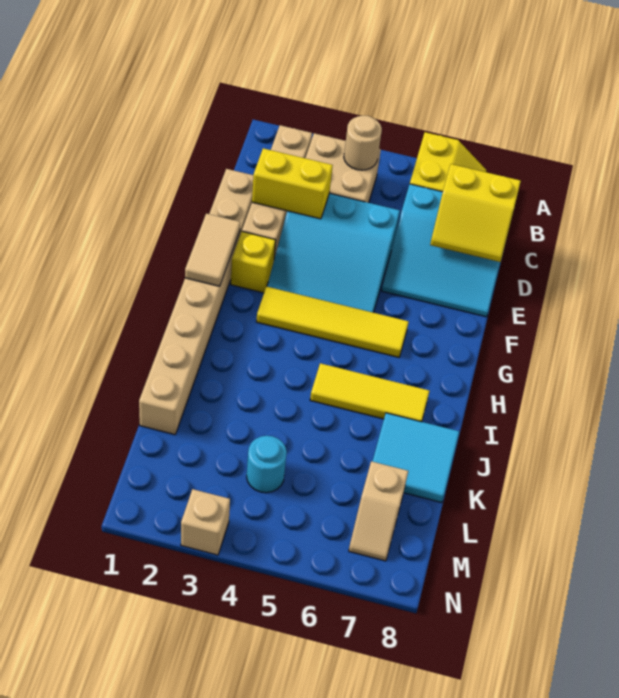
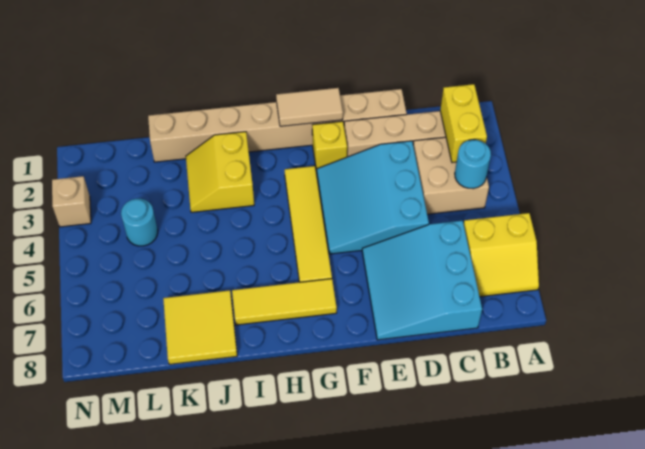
tan round brick B4 level 2 -> cyan round brick B4 level 2
yellow slope C7:D8 level 2 top C -> yellow slope I2:J3 level 1 top I
yellow brick D2:D3 level 2 -> yellow brick B2:B3 level 2
yellow tile I5:I7 level 1 -> yellow tile G7:I7 level 1
cyan tile J7:K8 level 1 -> yellow tile J7:K8 level 1
tan slope L7:M7 level 1 top L -> none

